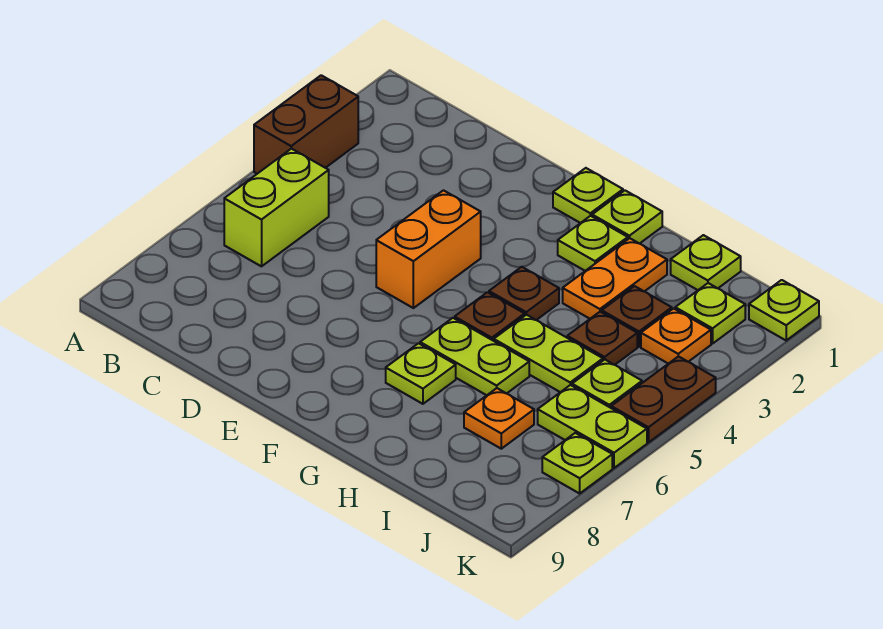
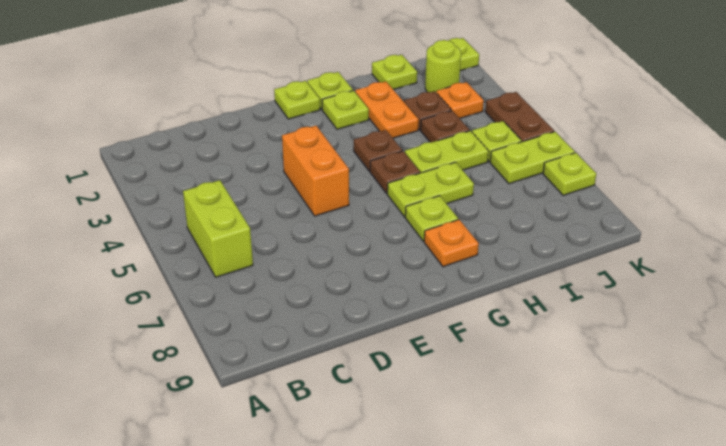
brown brick A3:A4 level 1 -> none
orange plate I7 level 1 -> orange plate G8 level 1
lime plate J2 level 1 -> lime round brick J2 level 1

